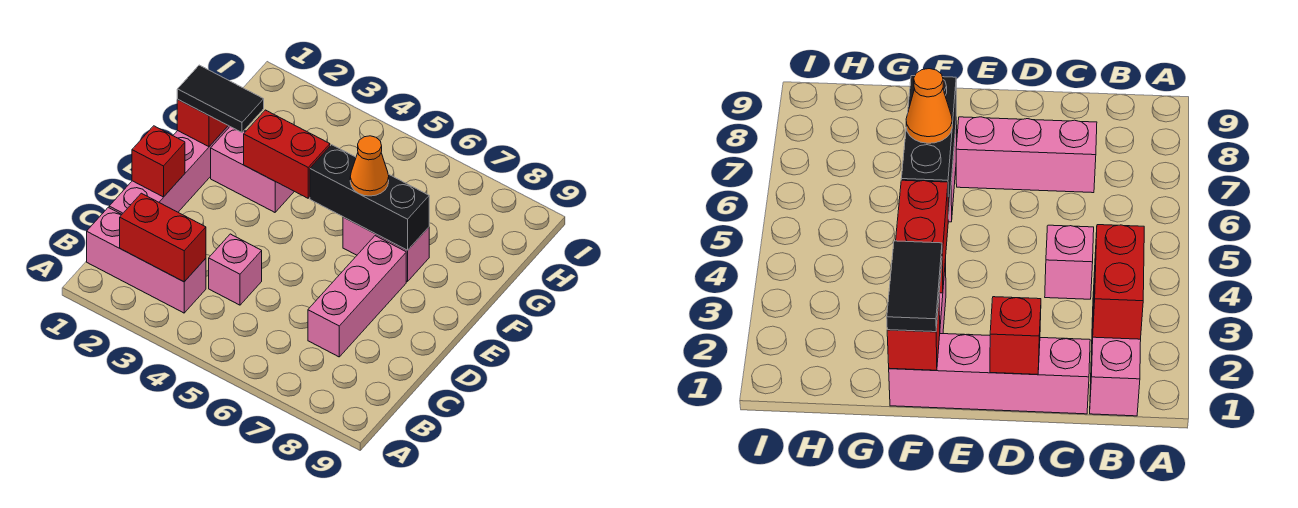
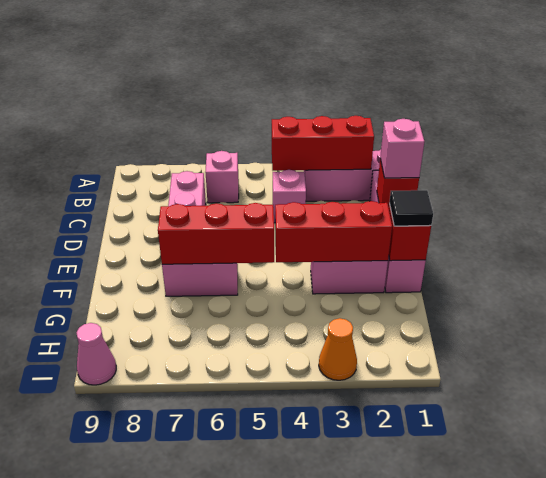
red brick B2:B3 level 2 -> red brick B2:B4 level 2
none -> pink brick B6 level 1
none -> pink brick D1 level 3
black tile F1:F2 level 3 -> black tile F1 level 3
red brick F3:F4 level 2 -> red brick F2:F4 level 2
black brick F5:F7 level 2 -> red brick F5:F7 level 2
orange cone F6 level 3 -> orange cone I3 level 1
none -> pink cone I9 level 1

